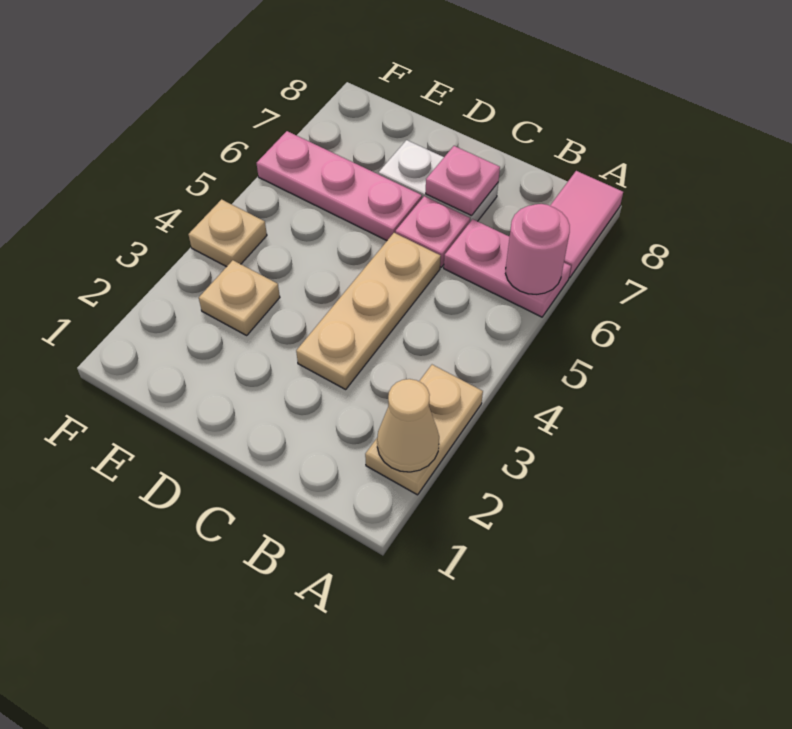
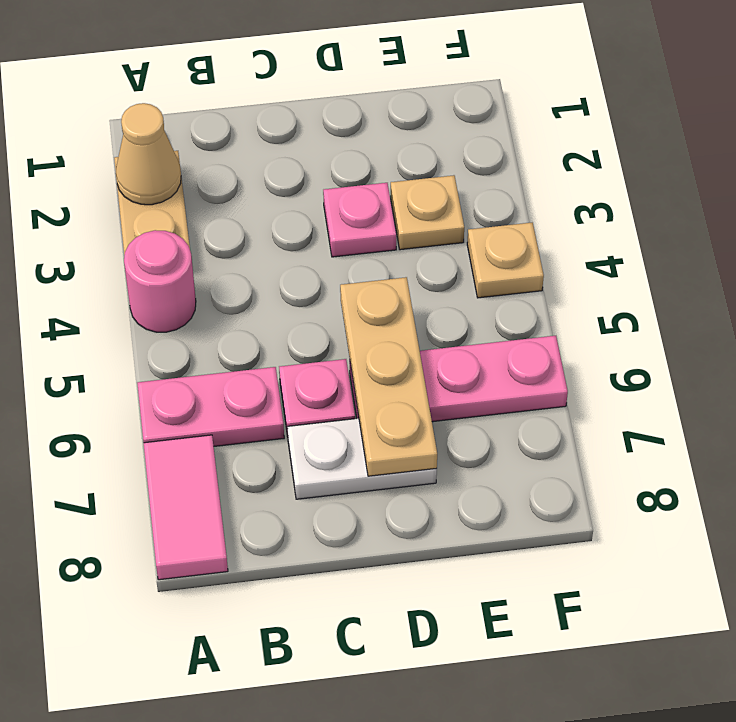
pink round brick A6 level 2 -> pink round brick A4 level 1
tan plate C3:C5 level 1 -> tan plate D5:D7 level 2
pink plate C7 level 2 -> pink plate D3 level 1

